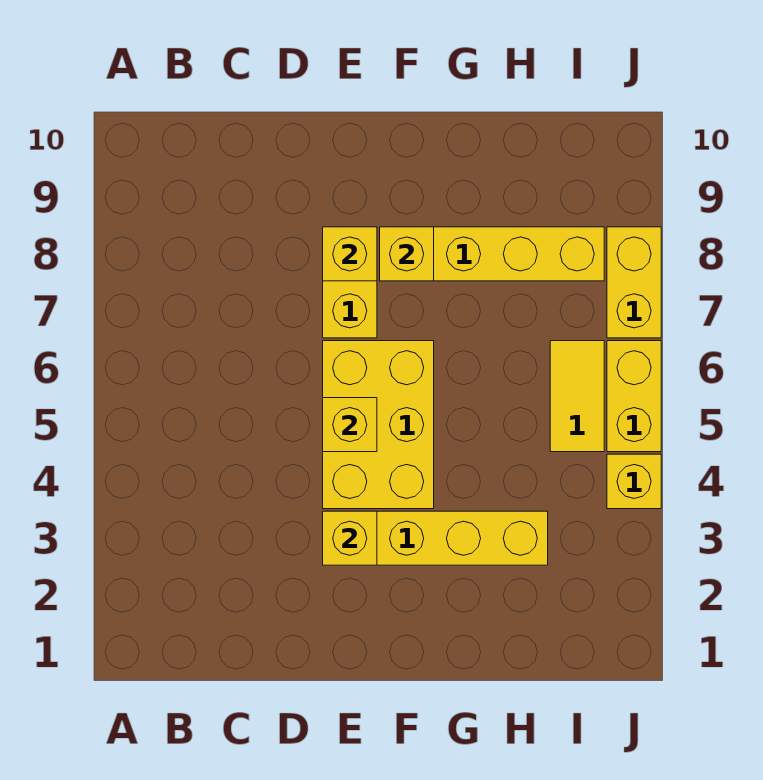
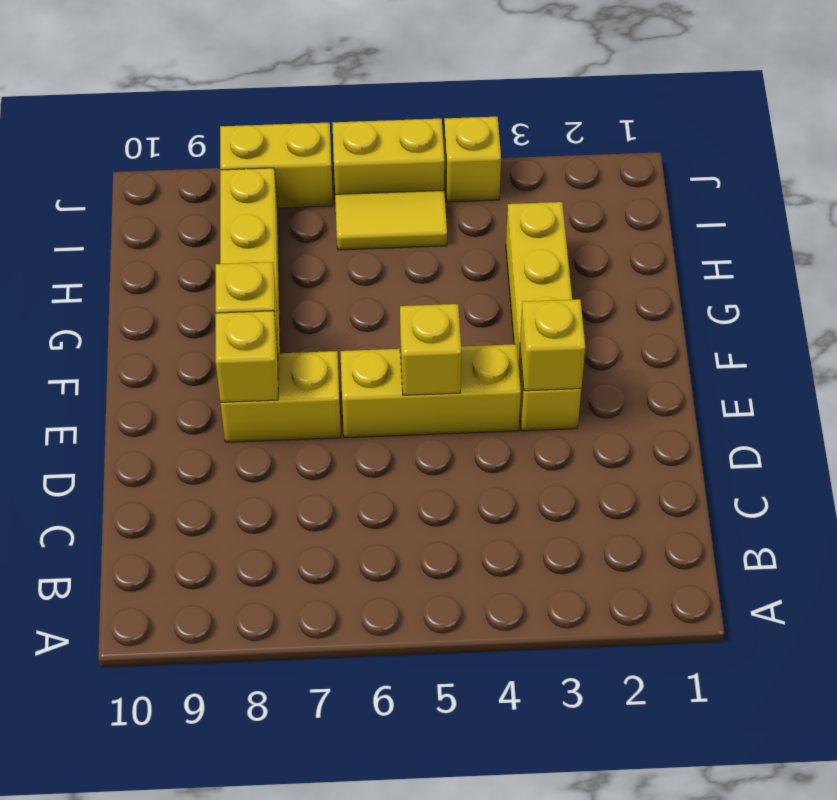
yellow brick E4:F6 level 1 -> yellow brick E4:E6 level 1

